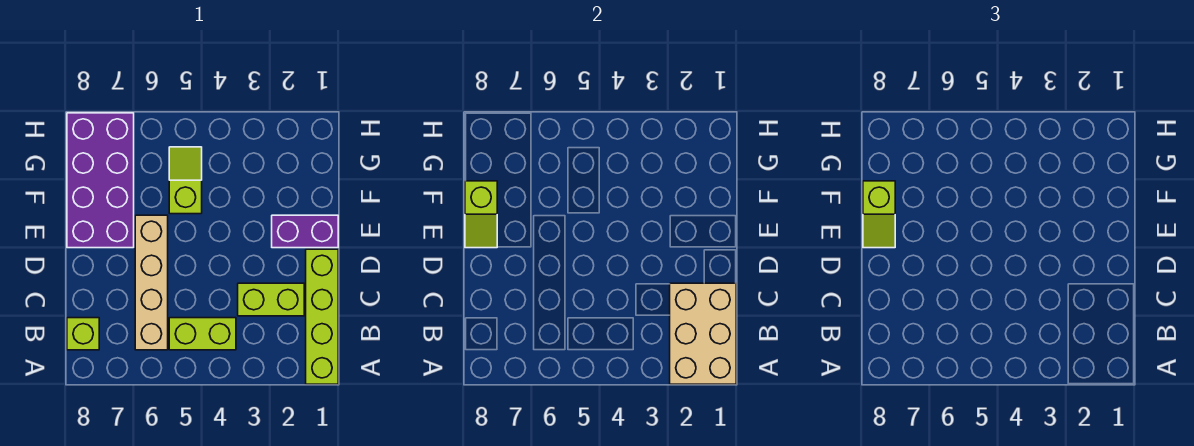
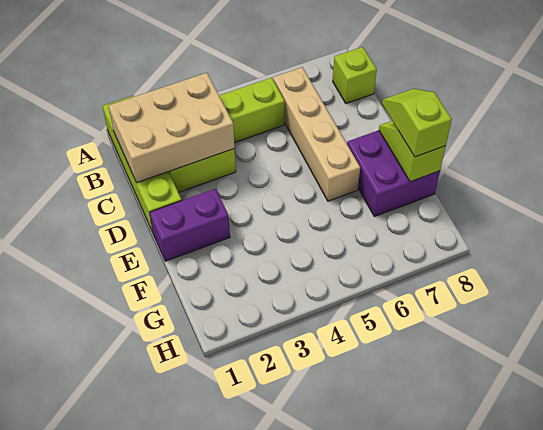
tan brick A1:C2 level 2 -> tan brick B1:C3 level 2
purple brick E7:H8 level 1 -> purple brick E7:F8 level 1
lime slope F5:G5 level 1 top F -> none

